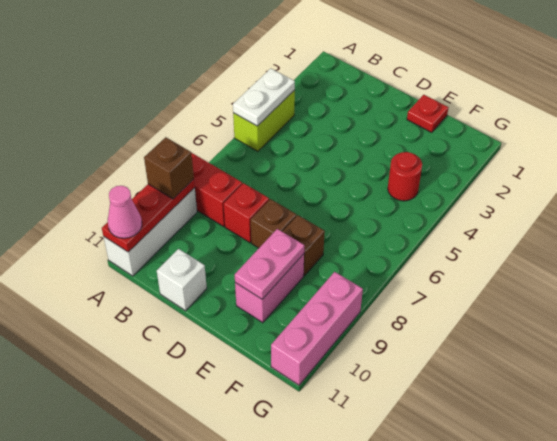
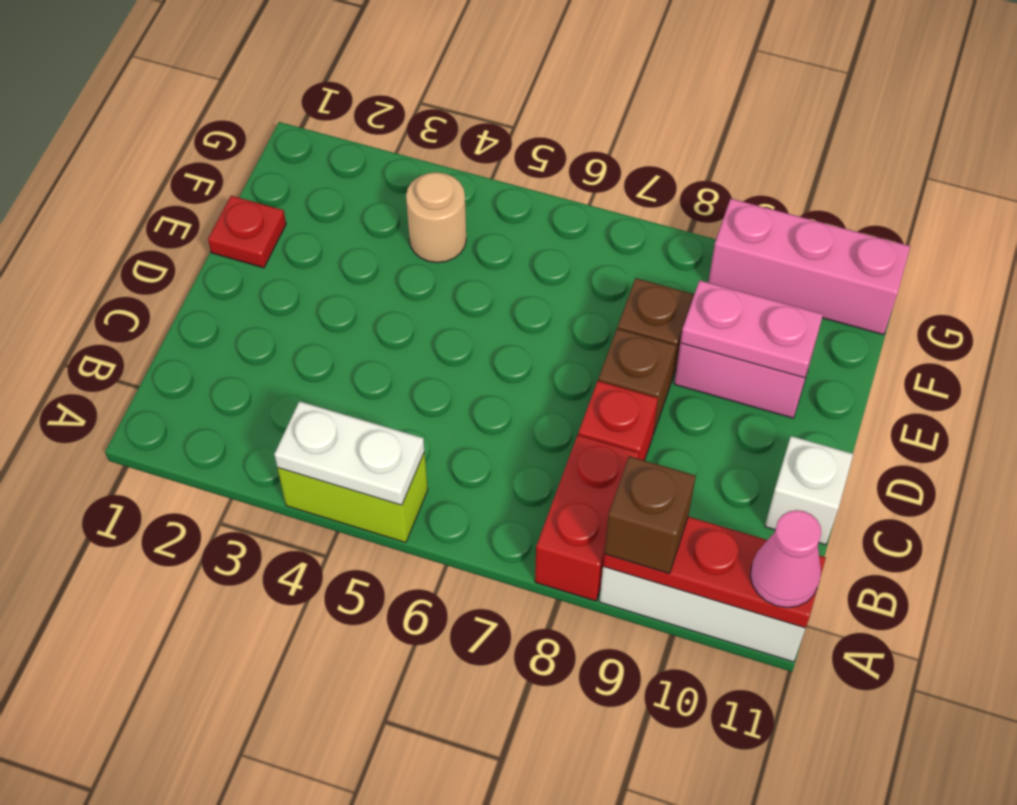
red round brick F4 level 1 -> tan round brick F4 level 1

